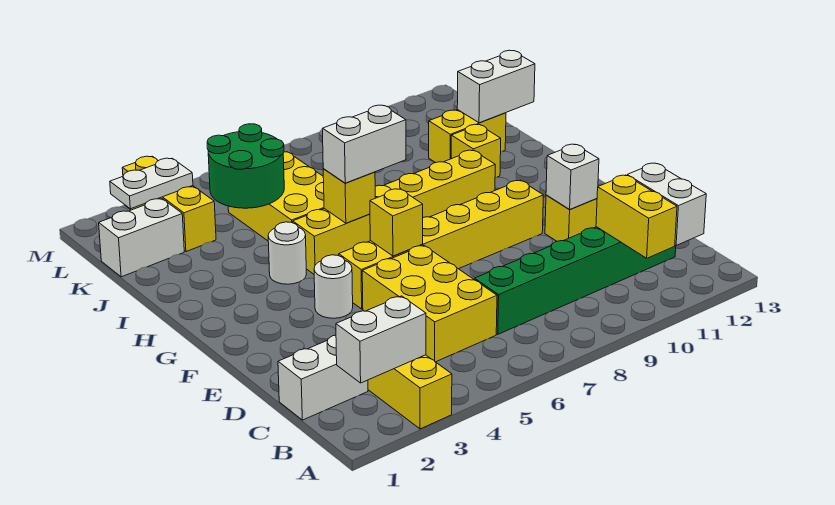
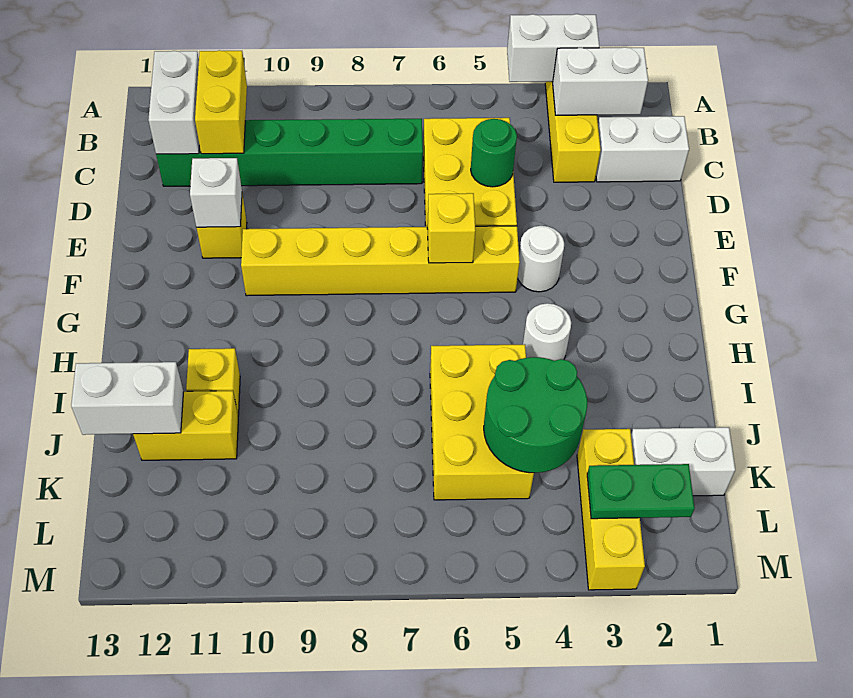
none -> green round brick D5 level 2
yellow brick H5:H10 level 1 -> none
yellow brick H6 level 2 -> none
white brick H6:H7 level 3 -> white brick A3:A4 level 2
white plate L2:L3 level 2 -> green plate L2:L3 level 2

